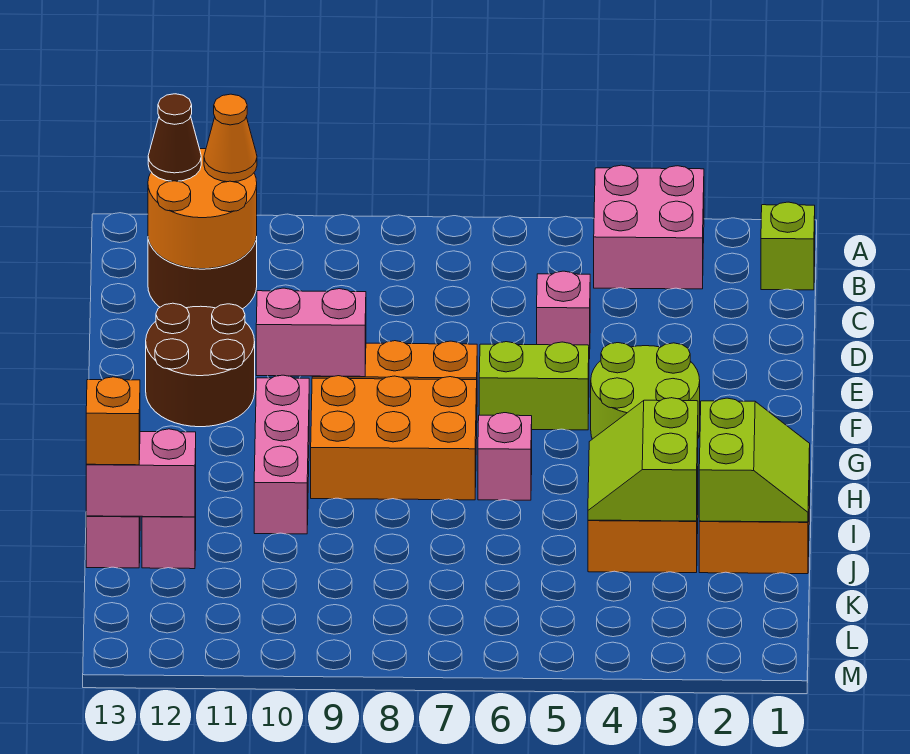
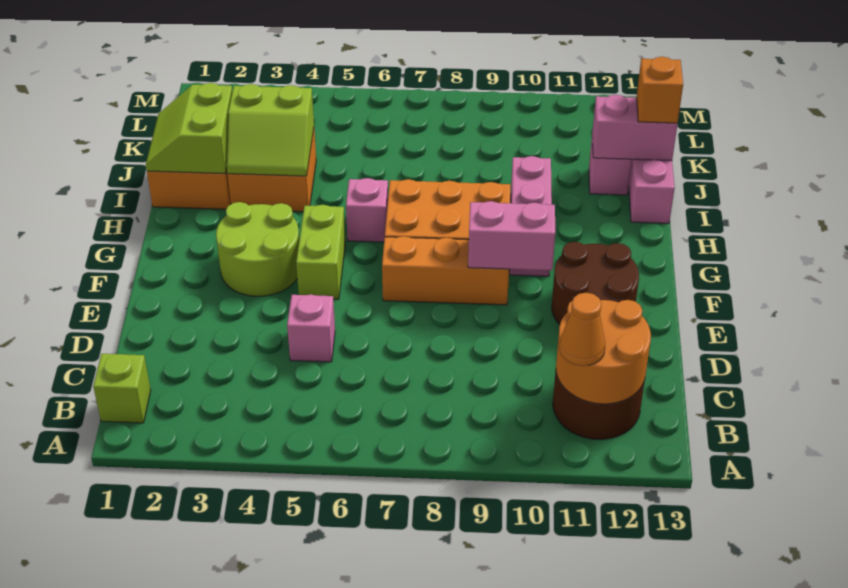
pink brick A3:B4 level 1 -> none
brown cone B12 level 3 -> none
lime brick F5:F6 level 1 -> lime brick F5:G5 level 1
lime slope I3:J4 level 2 top 3 -> lime slope I3:J4 level 2 top J

